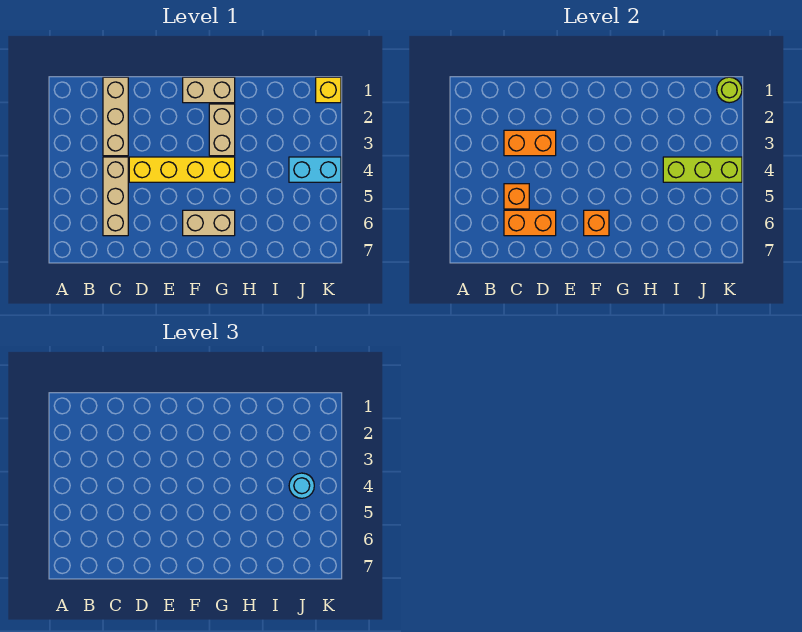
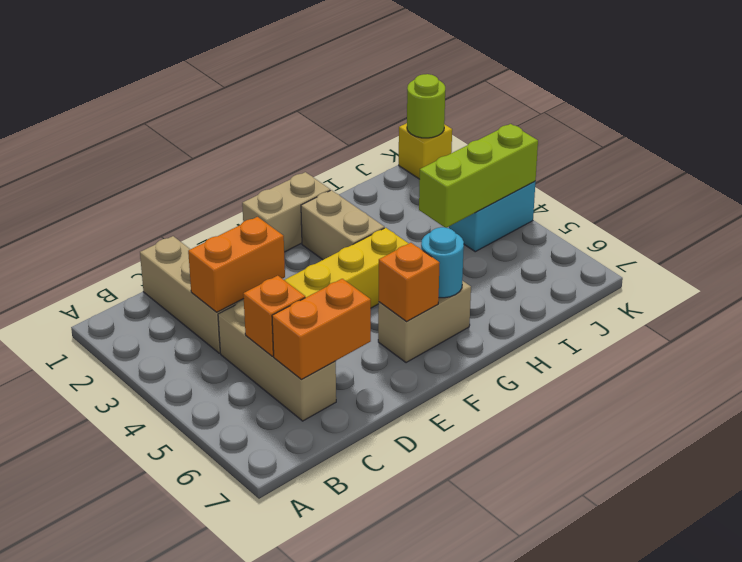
cyan round brick J4 level 3 -> cyan round brick G6 level 2

